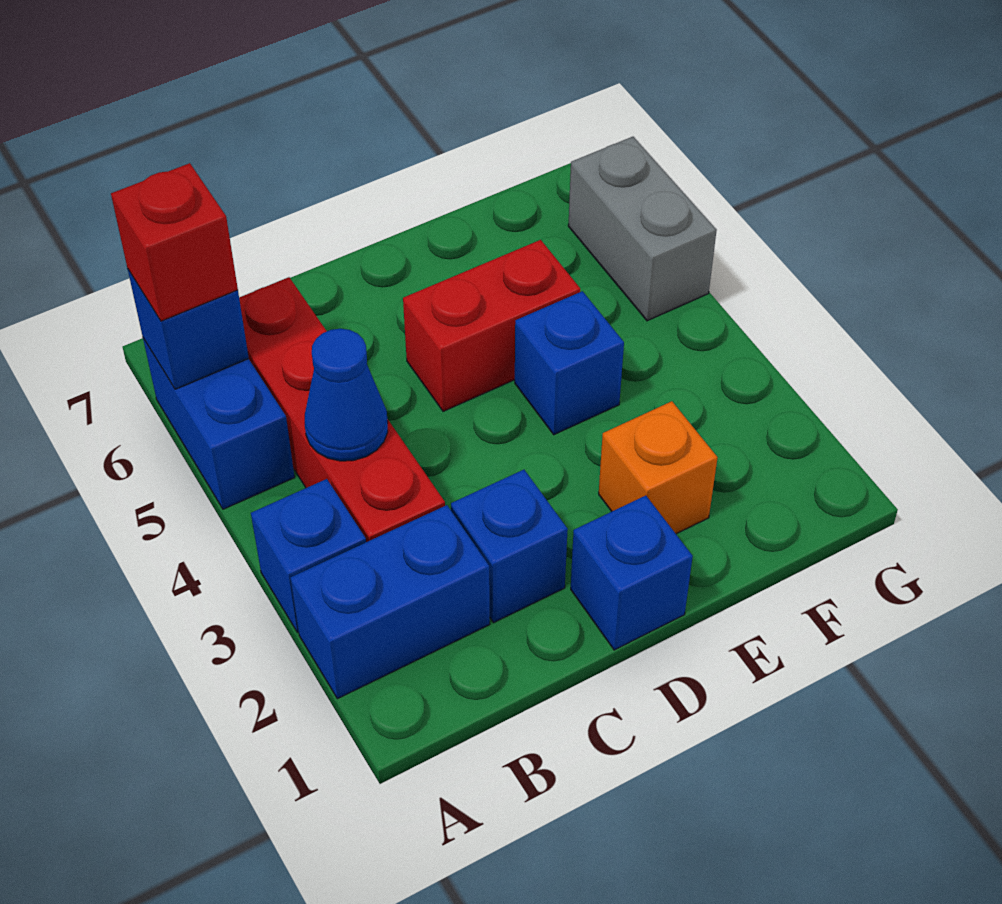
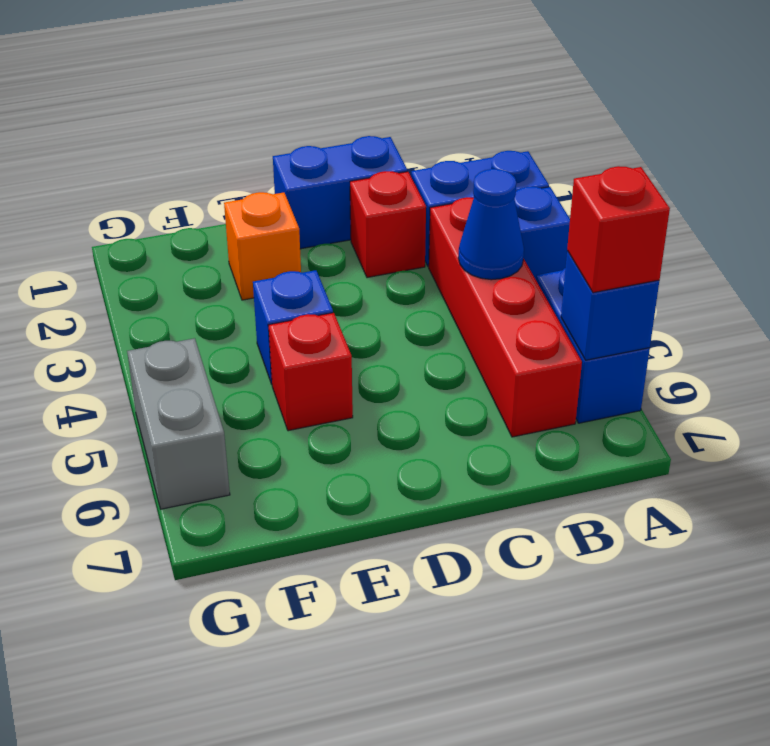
blue brick C2 level 1 -> red brick C2 level 1
blue brick D1 level 1 -> blue brick C1:D1 level 1
red brick D5:E5 level 1 -> red brick E5 level 1

